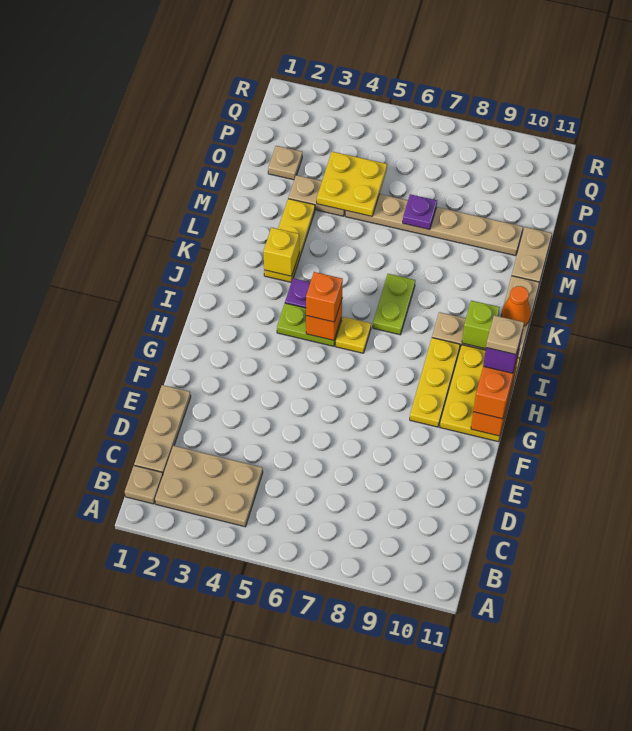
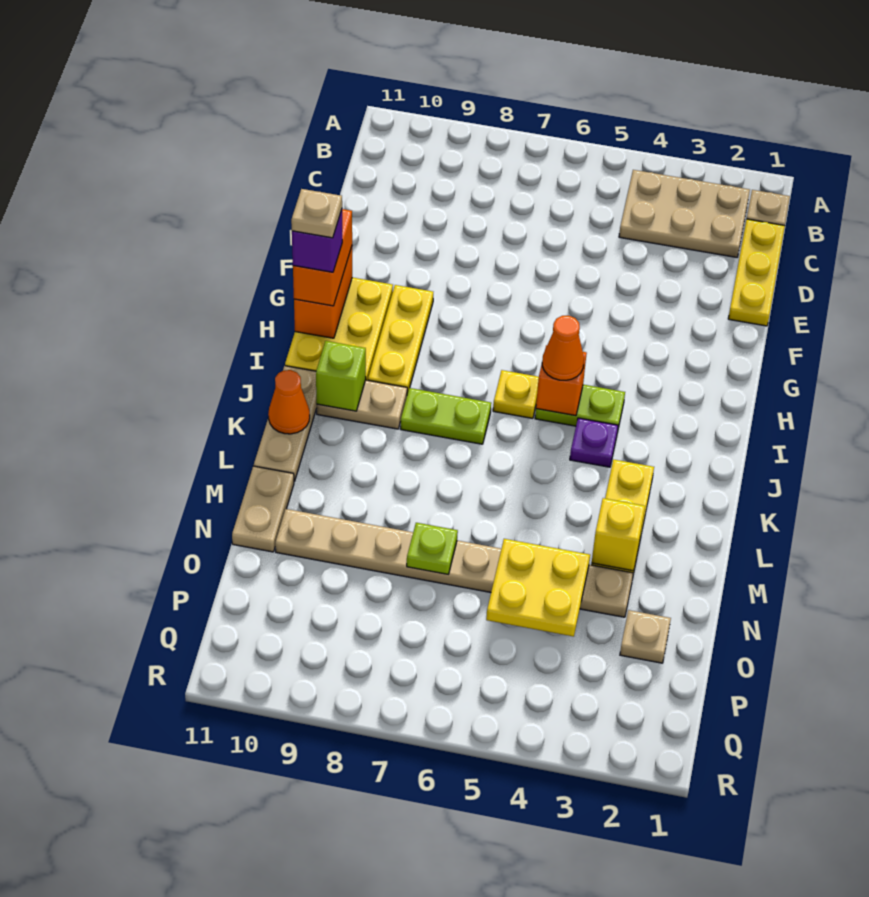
tan plate C1:E1 level 1 -> yellow plate C1:E1 level 1
orange brick I5 level 3 -> orange cone I5 level 3
lime plate J7:K7 level 1 -> lime plate J7:J8 level 1
yellow brick K3 level 2 -> yellow brick M3 level 2
purple plate N7 level 2 -> lime plate N7 level 2

